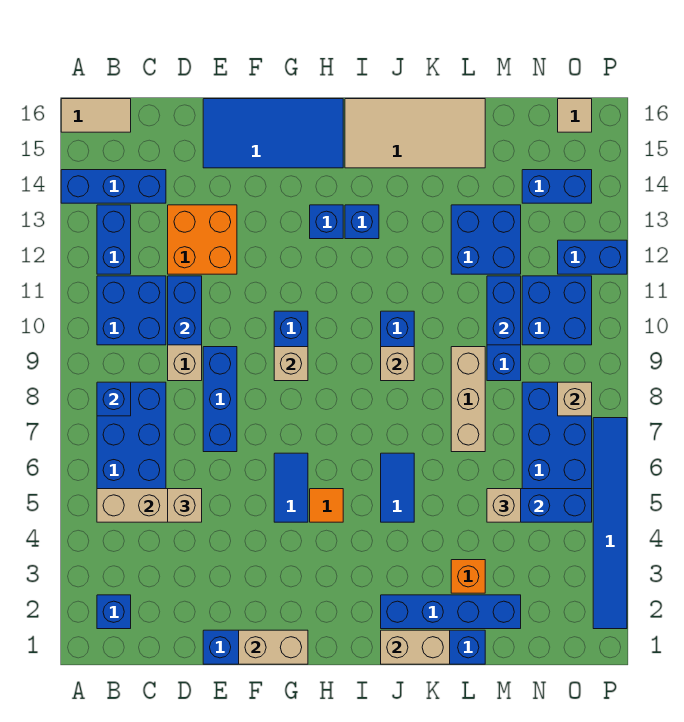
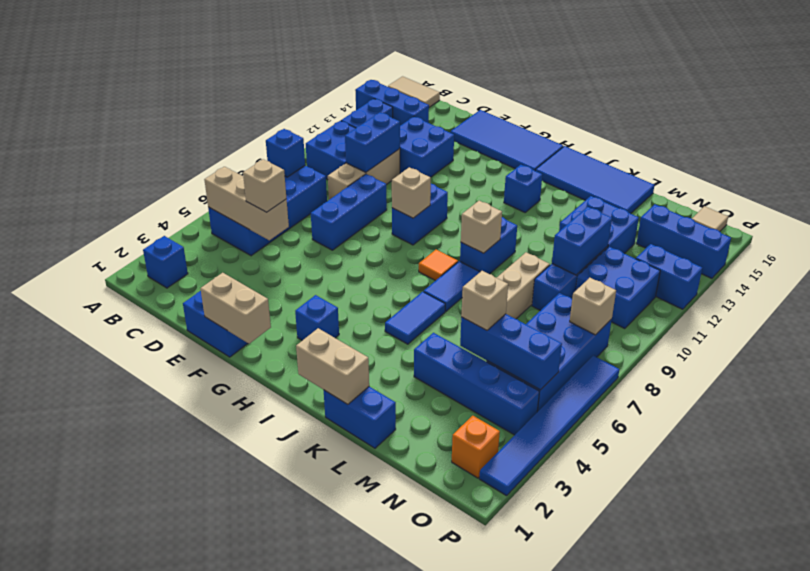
orange brick D12:E13 level 1 -> blue brick D12:E13 level 1
blue tile G5:G6 level 1 -> blue tile J7:J8 level 1
orange tile H5 level 1 -> orange tile I8 level 1
blue brick H13 level 1 -> blue brick H3 level 1
tan tile I15:L16 level 1 -> blue tile I15:L16 level 1
blue brick J2:M2 level 1 -> blue brick L4:O4 level 1
orange brick L3 level 1 -> orange brick O2 level 1
blue brick N14:O14 level 1 -> blue brick N14:P14 level 1

